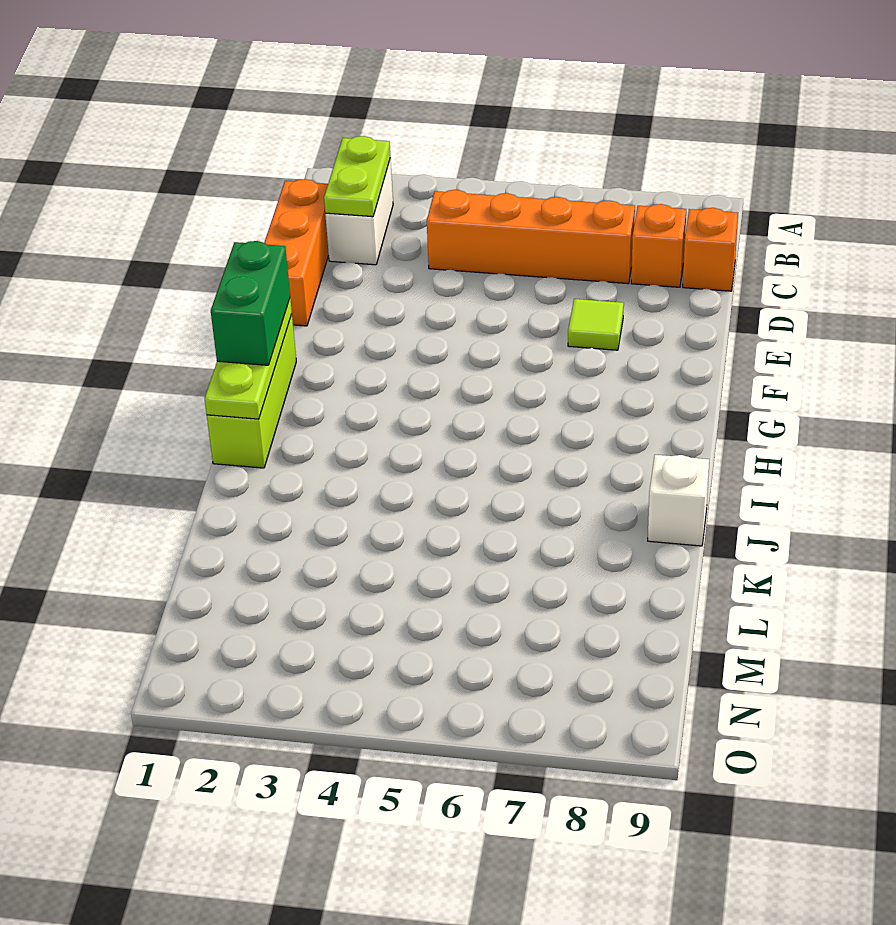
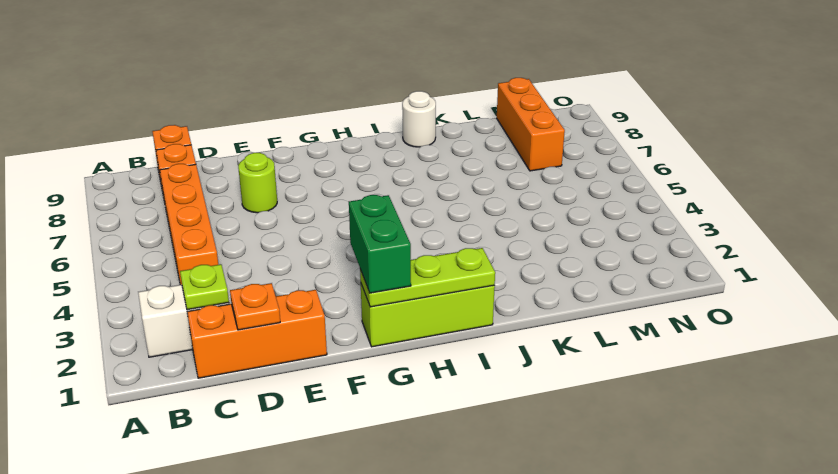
lime plate B2:C2 level 2 -> lime plate C2 level 2
none -> orange plate D1 level 2
lime tile E7 level 1 -> lime round brick E7 level 1
green brick G1:H1 level 3 -> green brick G1:G2 level 3
white brick J9 level 1 -> white round brick J9 level 1
none -> orange brick M7:M9 level 1

